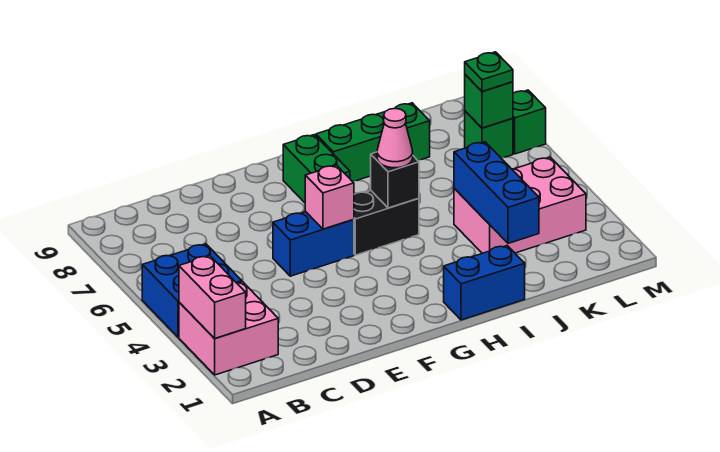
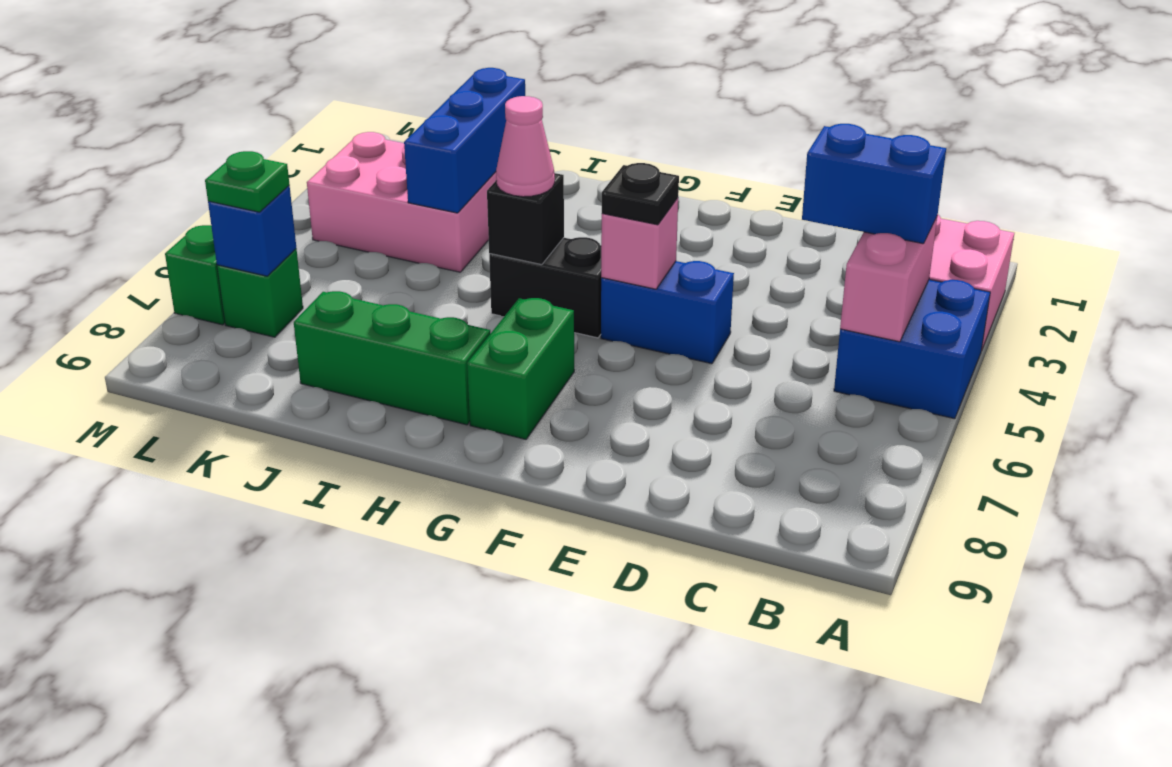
pink brick A2:A3 level 2 -> pink brick B4:B5 level 2
none -> black plate F5 level 3
blue brick H1:I1 level 1 -> blue brick B4:C4 level 3
green brick L7 level 2 -> blue brick L7 level 2

